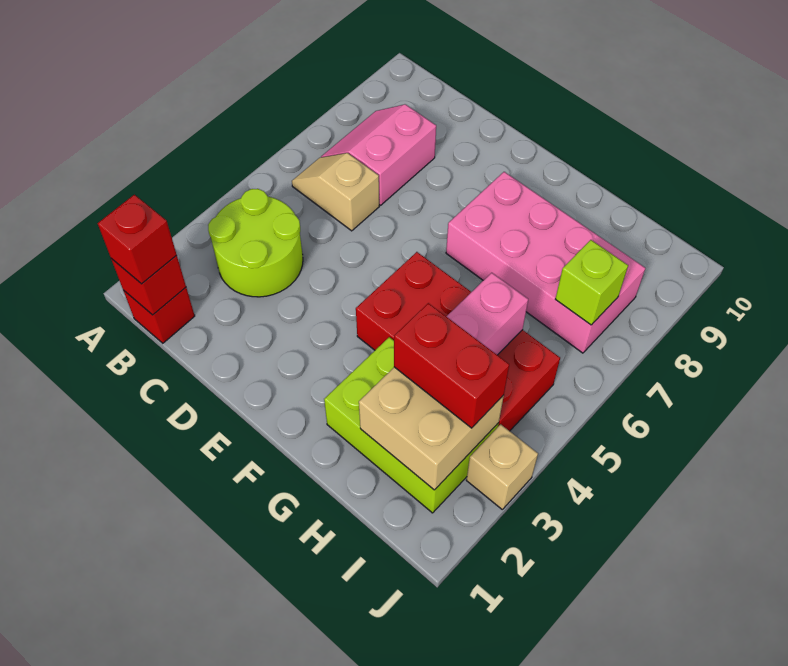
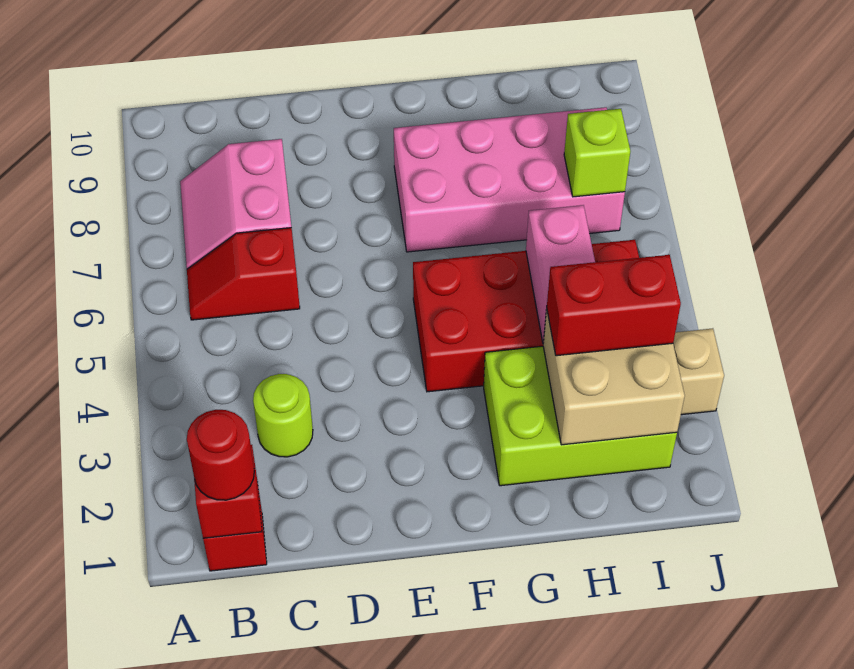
red brick B1 level 3 -> red round brick B1 level 3
lime round brick B3:C4 level 1 -> lime round brick C3 level 1
tan slope B6:C6 level 1 top C -> red slope B6:C6 level 1 top C

